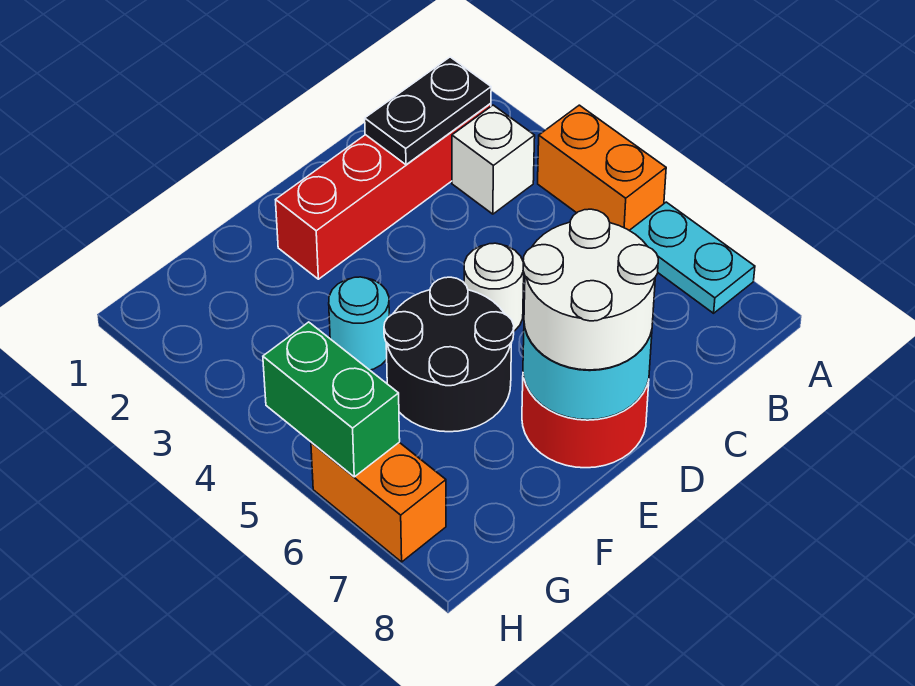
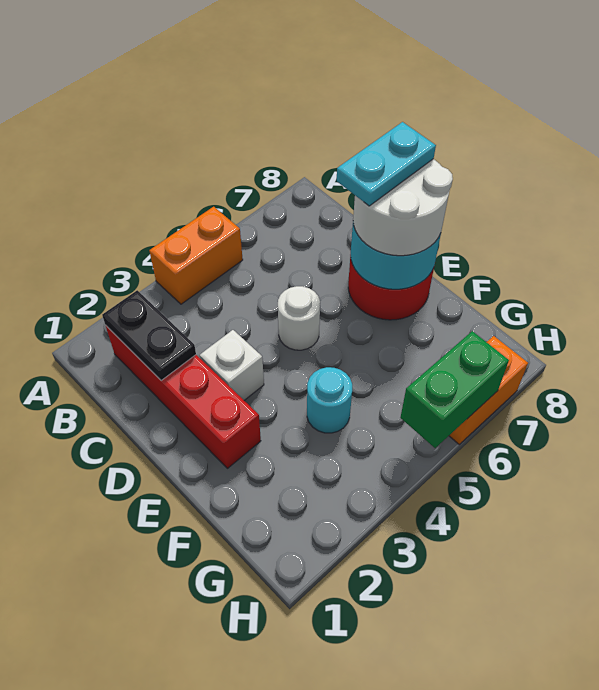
cyan plate A6:A7 level 1 -> cyan plate D7:D8 level 4
white brick B3 level 1 -> white brick D3 level 1
black round brick E5:F6 level 1 -> none

